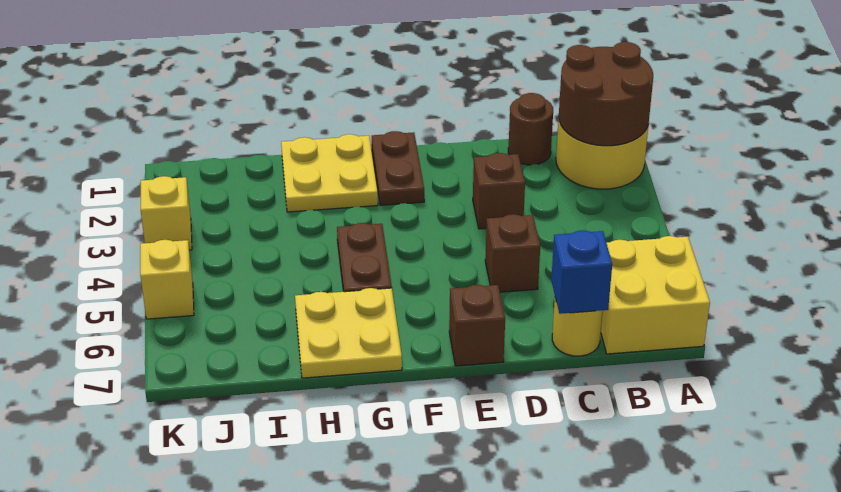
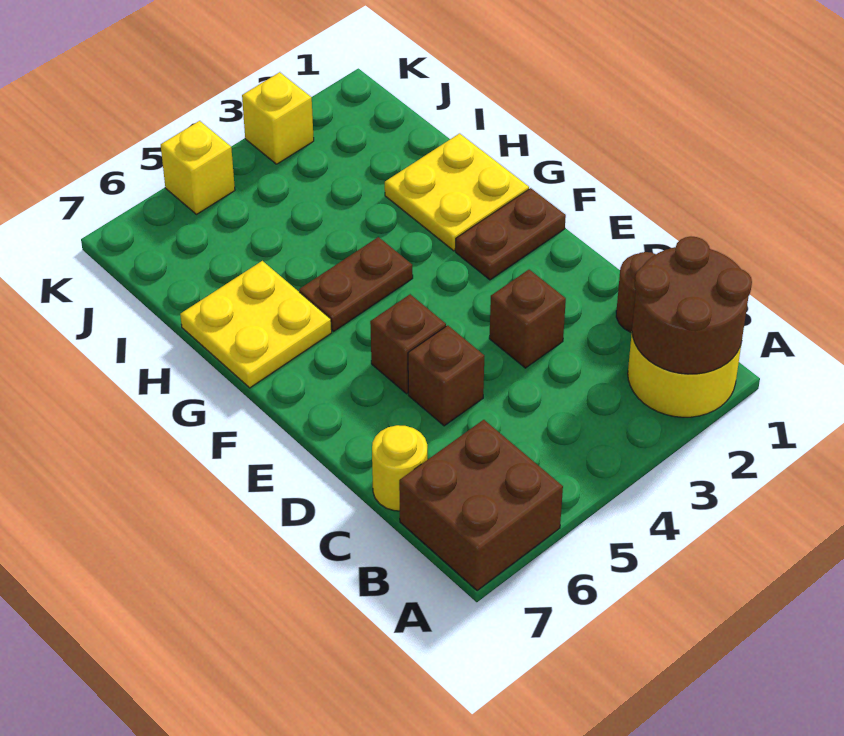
yellow brick A6:B7 level 1 -> brown brick A6:B7 level 1
blue brick C7 level 2 -> none
brown brick E7 level 1 -> brown brick E5 level 1

